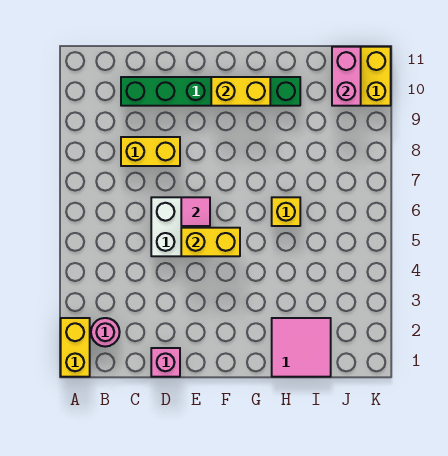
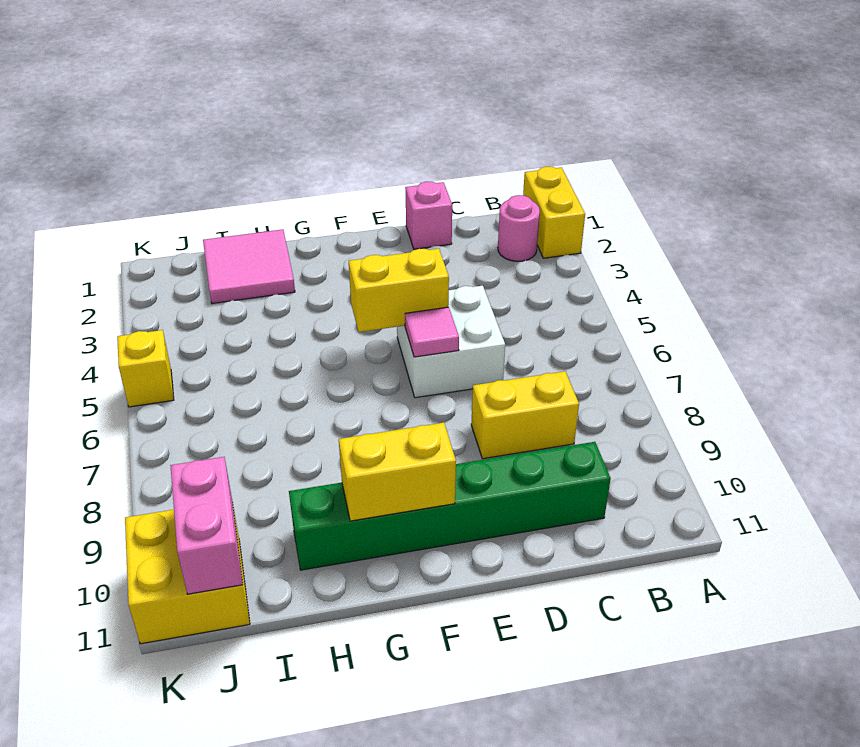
yellow brick H6 level 1 -> yellow brick K5 level 1

